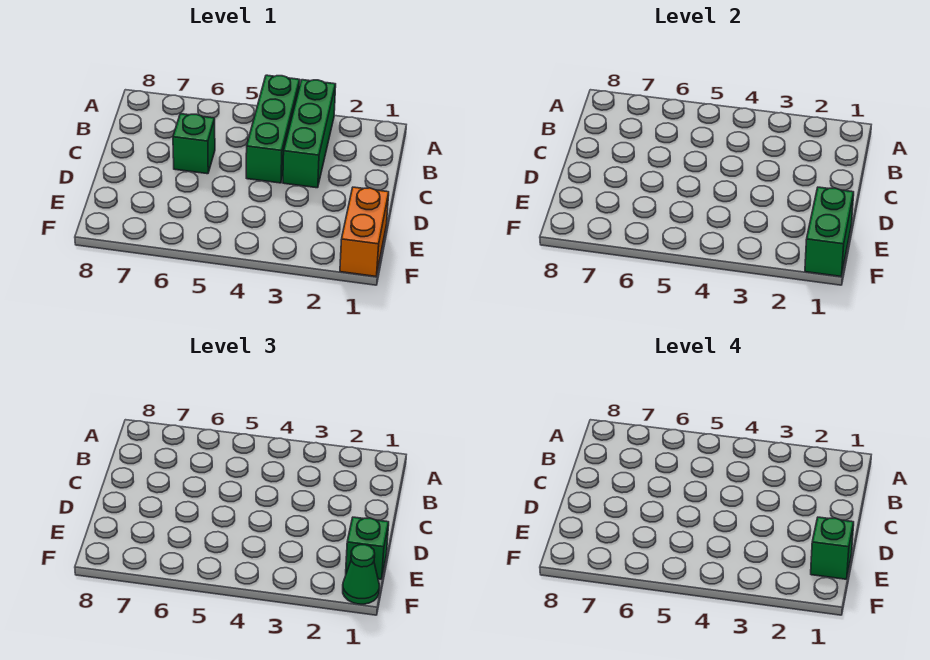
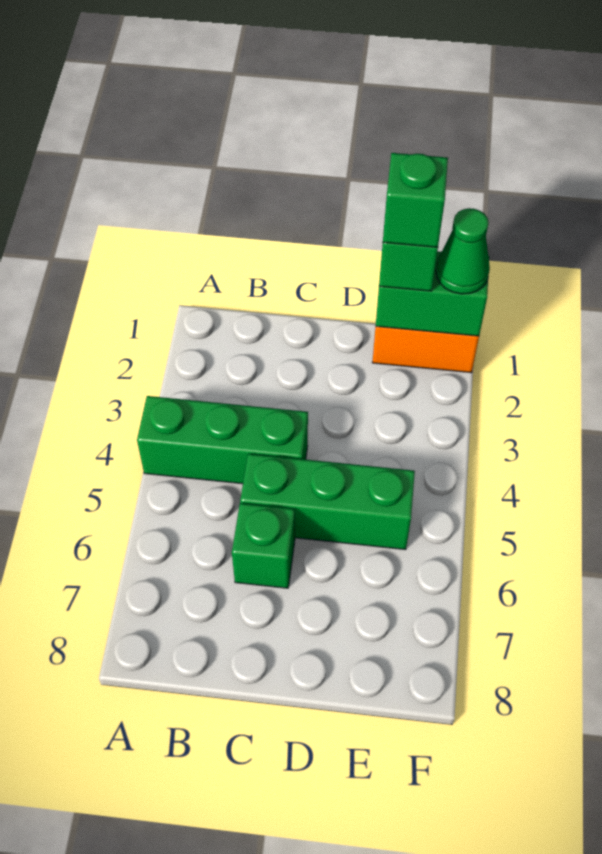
green brick A3:C3 level 1 -> green brick C5:E5 level 1

